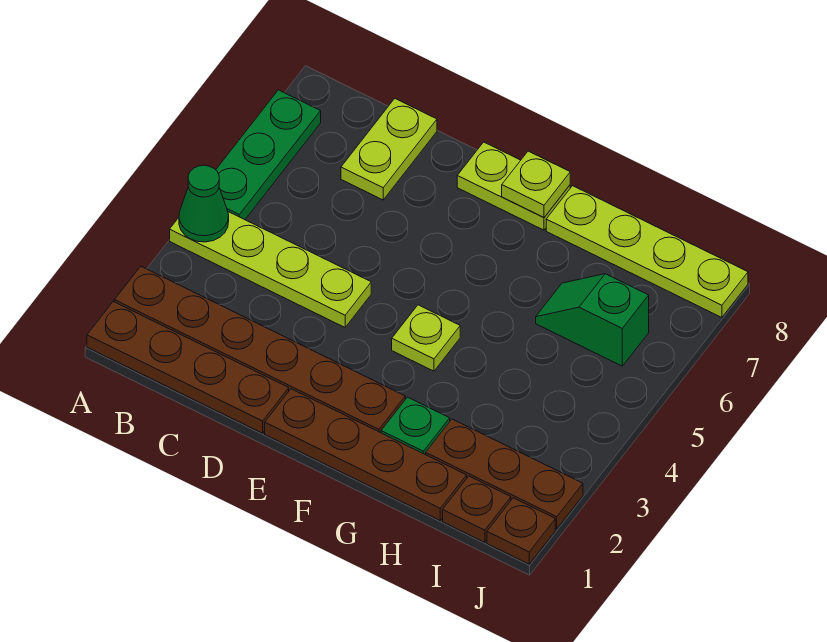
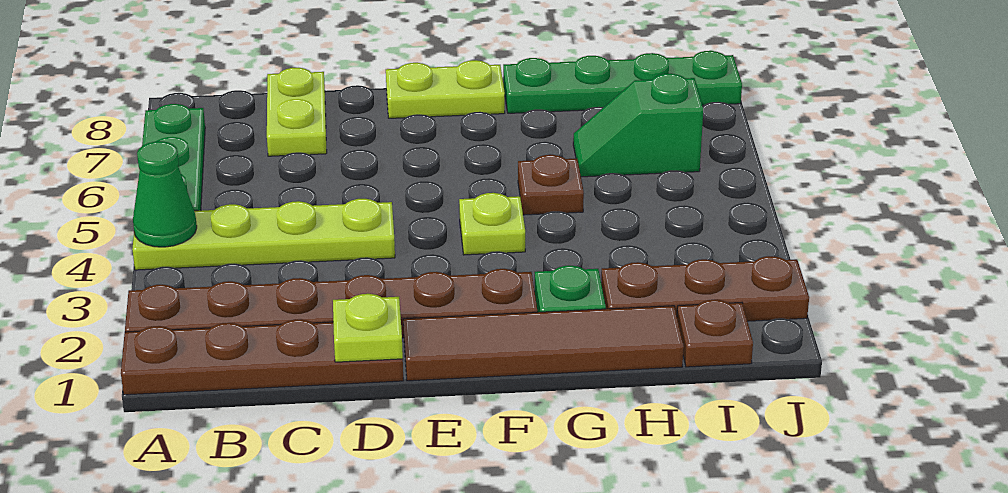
brown plate E1:H1 level 1 -> brown tile E1:H1 level 1
lime plate F8 level 2 -> lime plate D1 level 2
lime plate G8:J8 level 1 -> green plate G8:J8 level 1
brown plate J1 level 1 -> brown plate G5 level 1

